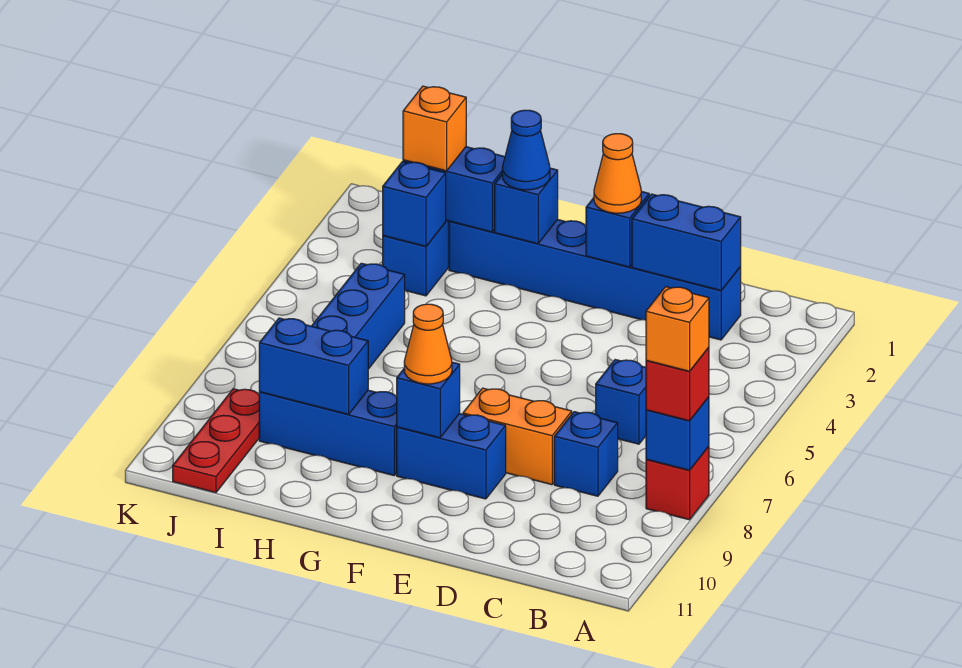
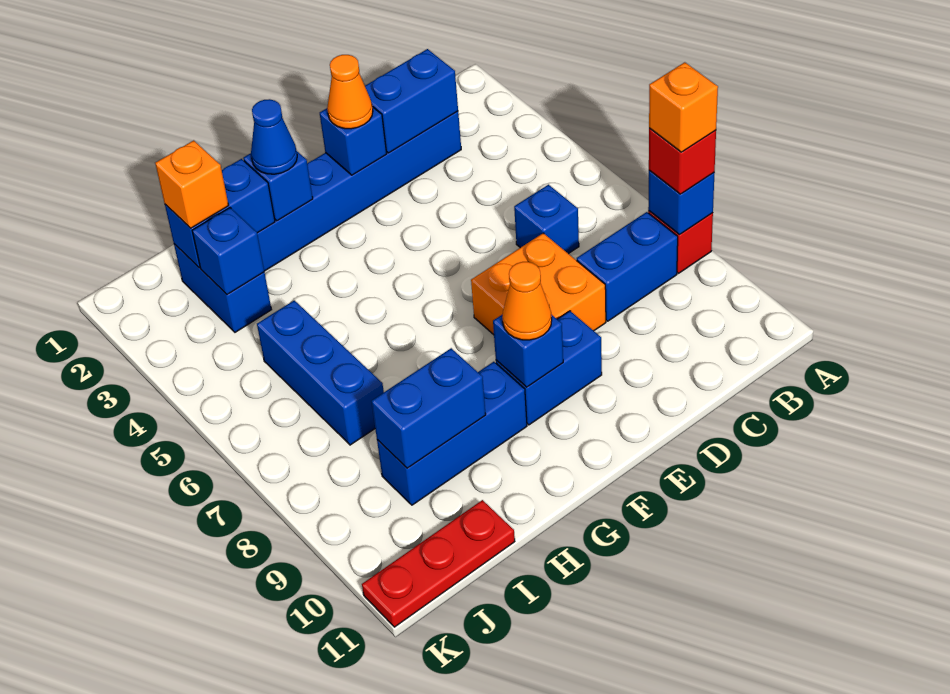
blue brick C8 level 1 -> blue brick B8:C8 level 1
orange brick D8:E8 level 1 -> orange brick D7:E8 level 1
red plate J9:J11 level 1 -> red plate I11:K11 level 1

